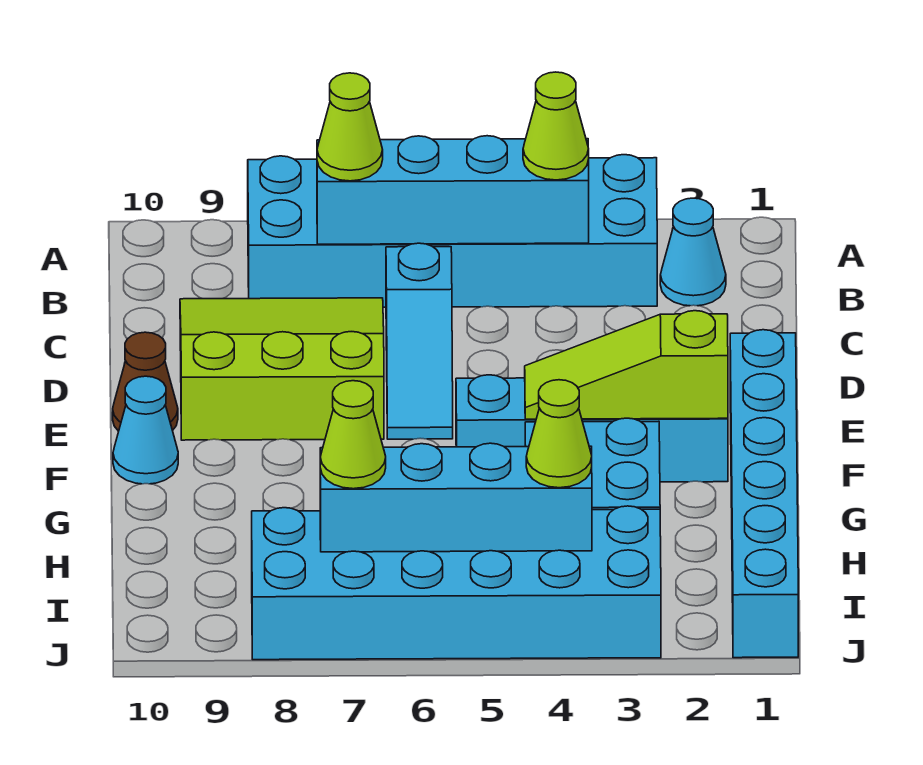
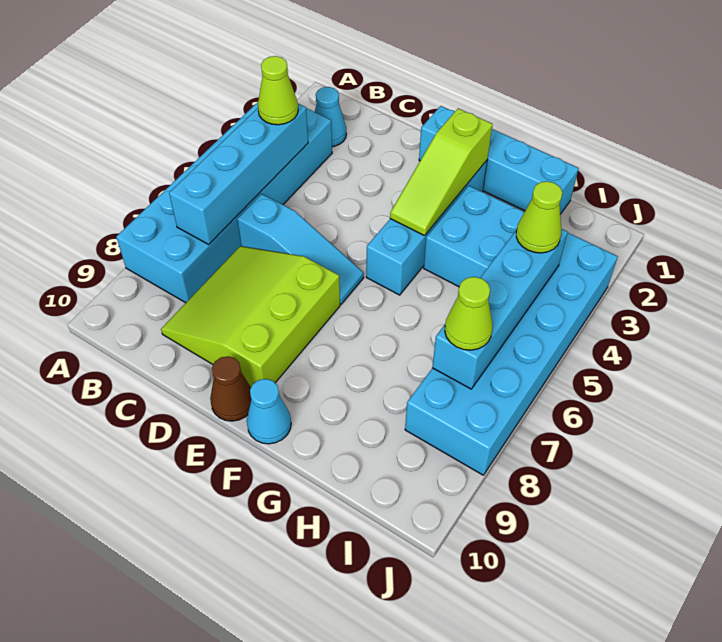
lime cone B7 level 3 -> none
cyan brick E1:J1 level 1 -> cyan brick E1:H1 level 1

